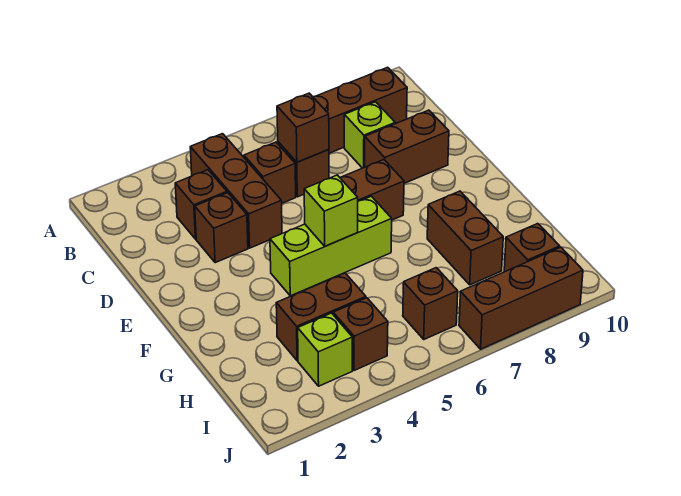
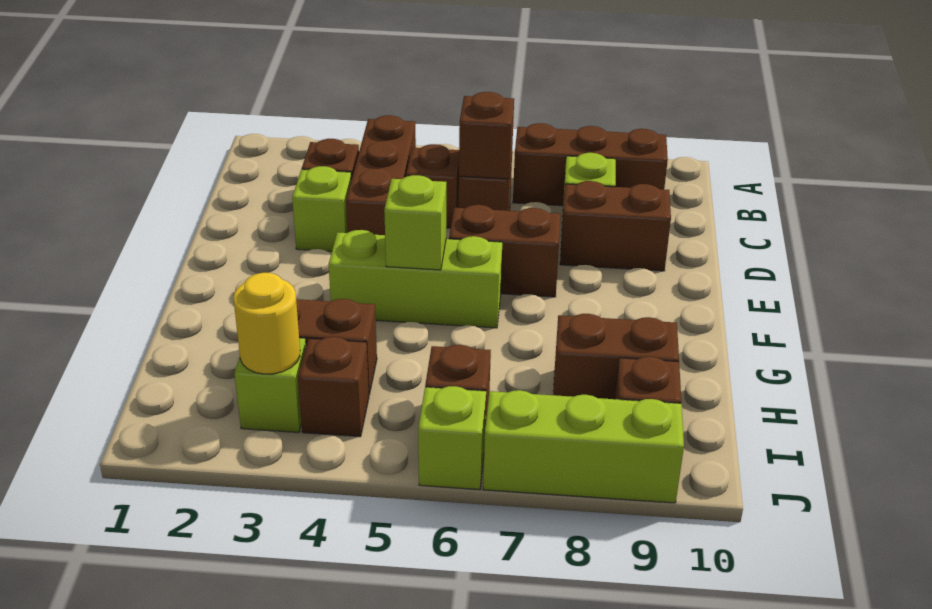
brown brick D3 level 1 -> lime brick D3 level 1
brown brick G8:H8 level 1 -> brown brick H8:H9 level 1
none -> yellow round brick I3 level 2
none -> lime brick J6 level 1
brown brick J7:J9 level 1 -> lime brick J7:J9 level 1

